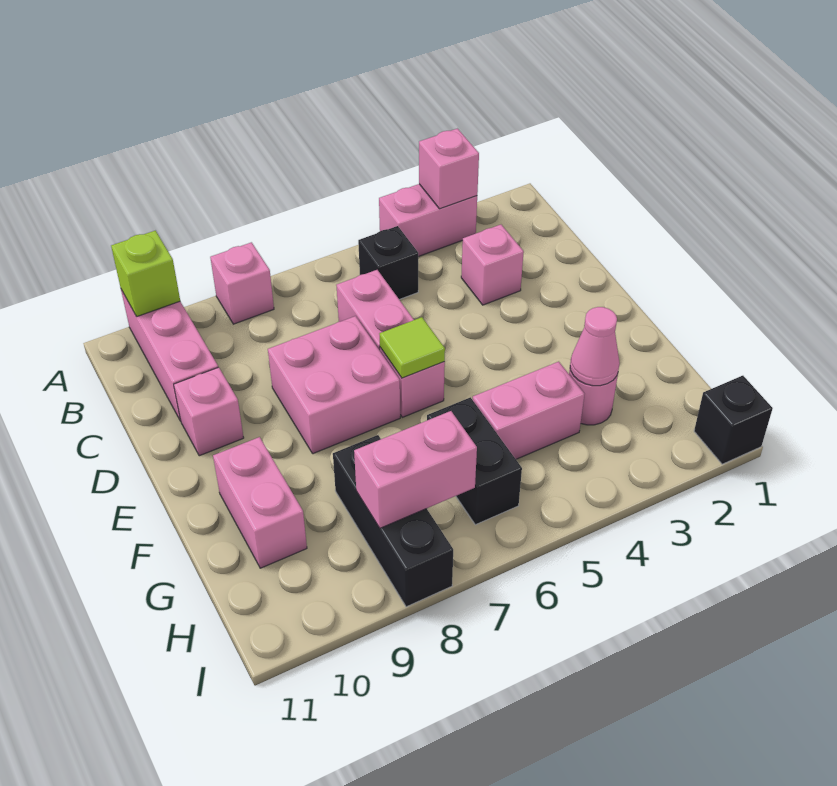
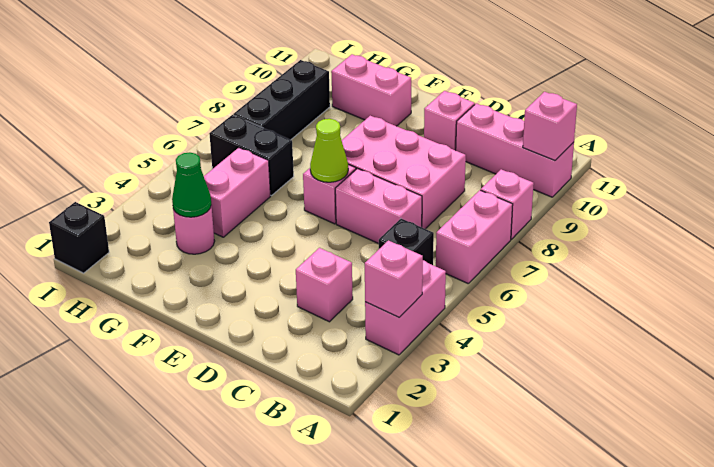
lime brick A10 level 2 -> pink brick A10 level 2
pink brick D7:E8 level 1 -> pink brick C7:E8 level 1
lime tile E6 level 2 -> lime cone E6 level 2
pink cone G3 level 2 -> green cone G3 level 2
black brick G8:I8 level 1 -> black brick H7:H9 level 1
pink brick H7:H8 level 2 -> pink brick A6:A7 level 1

